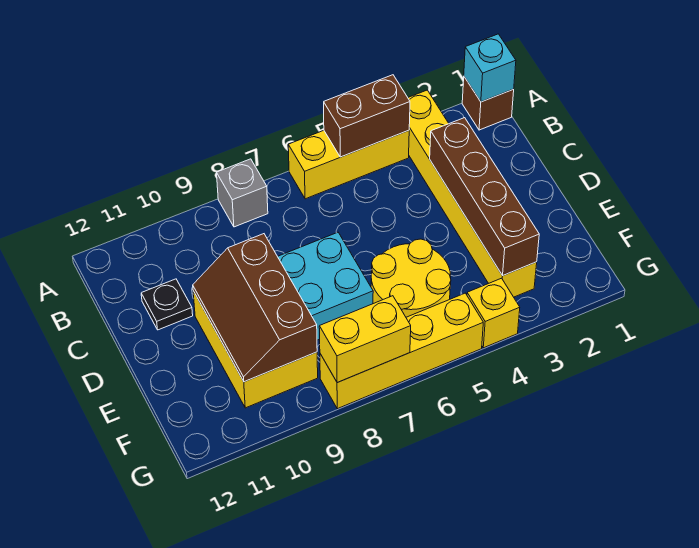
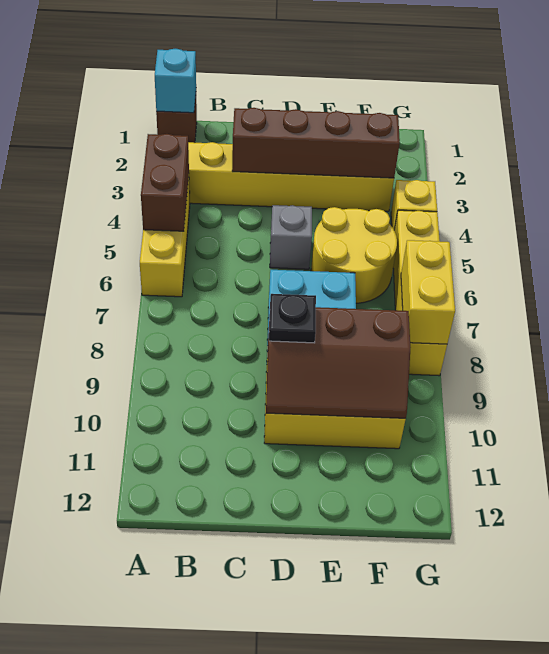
grey brick A8 level 1 -> grey brick D5 level 1
black plate C11 level 1 -> black plate D9 level 3

